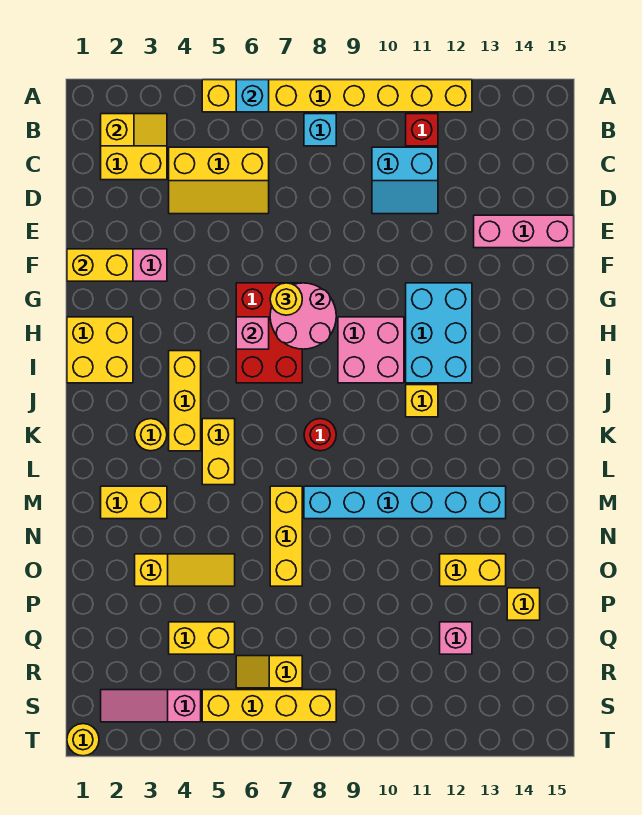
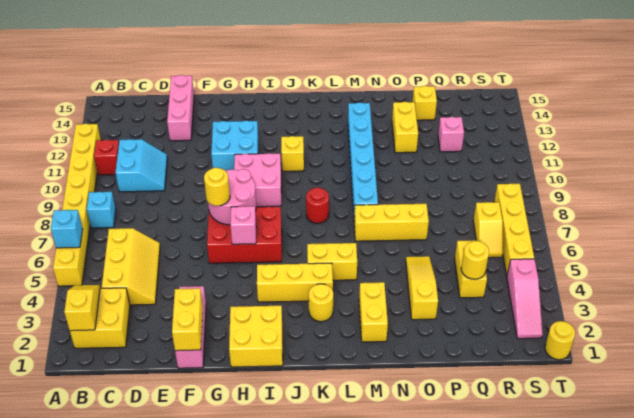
cyan brick G11:I12 level 1 -> cyan brick G11:H12 level 1
none -> yellow round brick Q4 level 2

